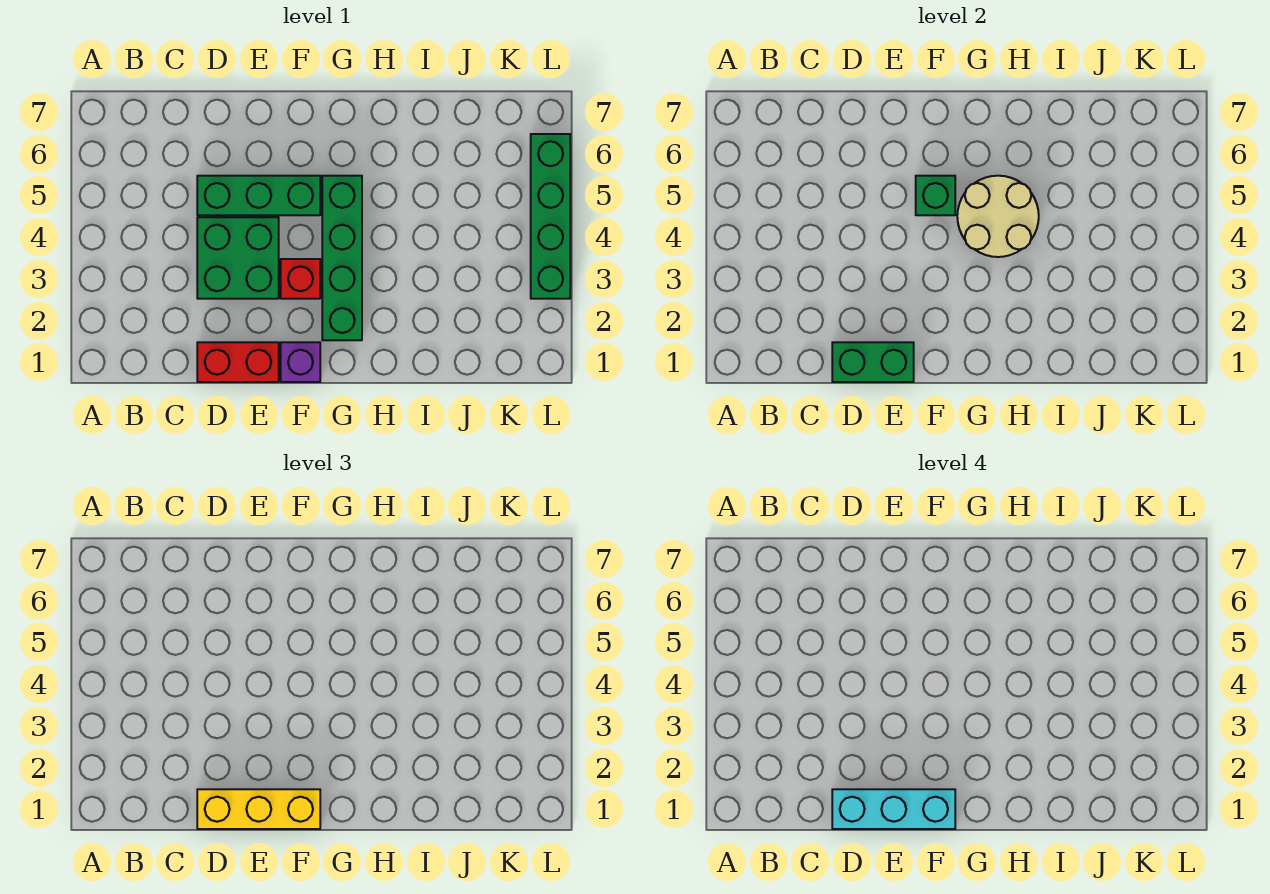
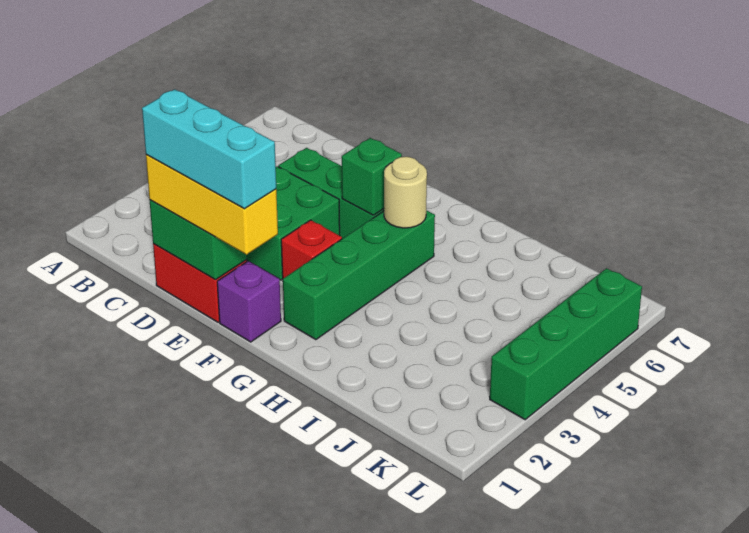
tan round brick G4:H5 level 2 -> tan round brick G5 level 2

